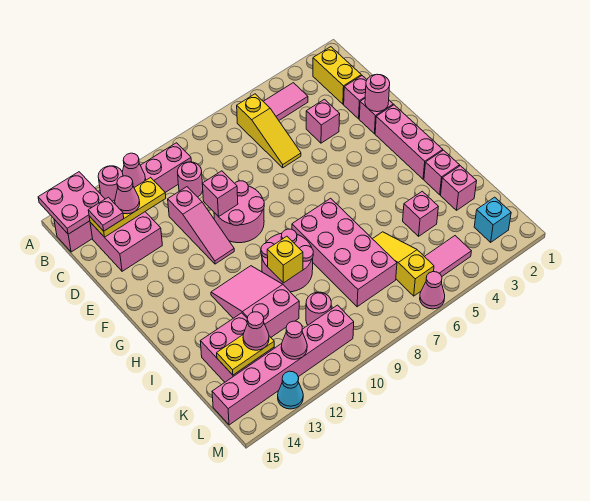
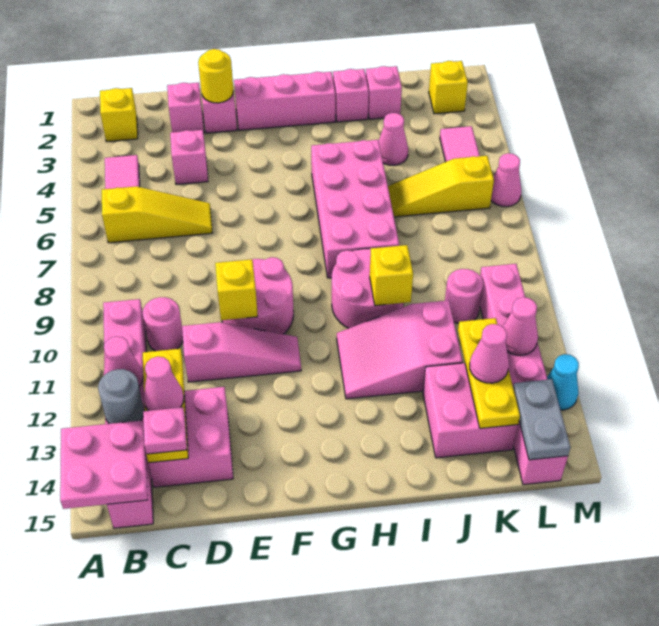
yellow brick B2:C2 level 1 -> yellow brick B2 level 1
pink round brick B13 level 2 -> grey round brick B13 level 2
pink round brick E2 level 2 -> yellow round brick E2 level 2
pink brick E10 level 2 -> yellow brick E10 level 2
pink brick H7:K8 level 1 -> pink brick H5:I8 level 1
pink brick J4 level 1 -> pink cone J4 level 1
yellow plate K13:K14 level 2 -> yellow plate K12:K14 level 2
cyan brick L2 level 1 -> yellow brick L2 level 1
none -> grey plate L14:L15 level 2

